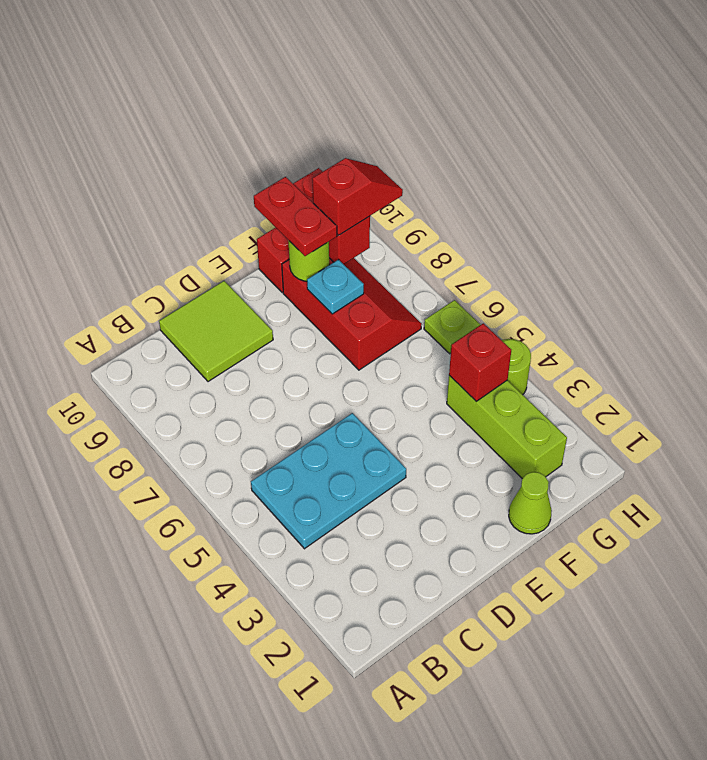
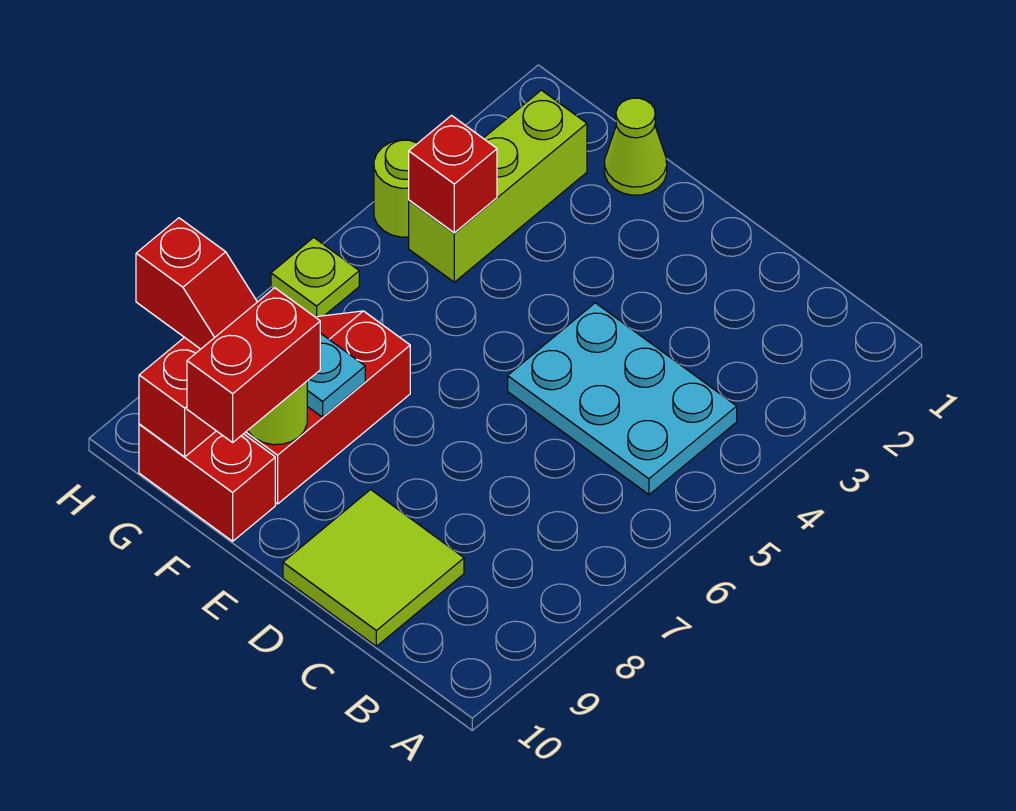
red plate F9:F10 level 3 -> red brick F9:F10 level 3
red slope G9:H9 level 3 top G -> red slope G9:H9 level 3 top H

